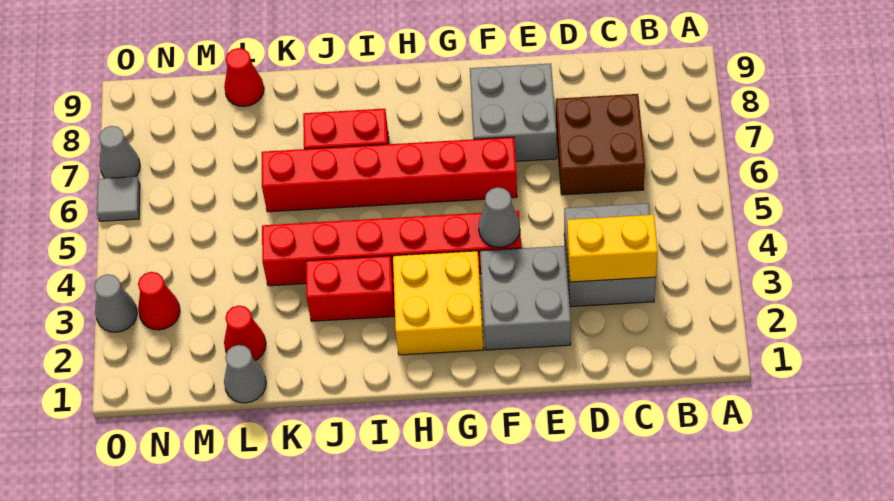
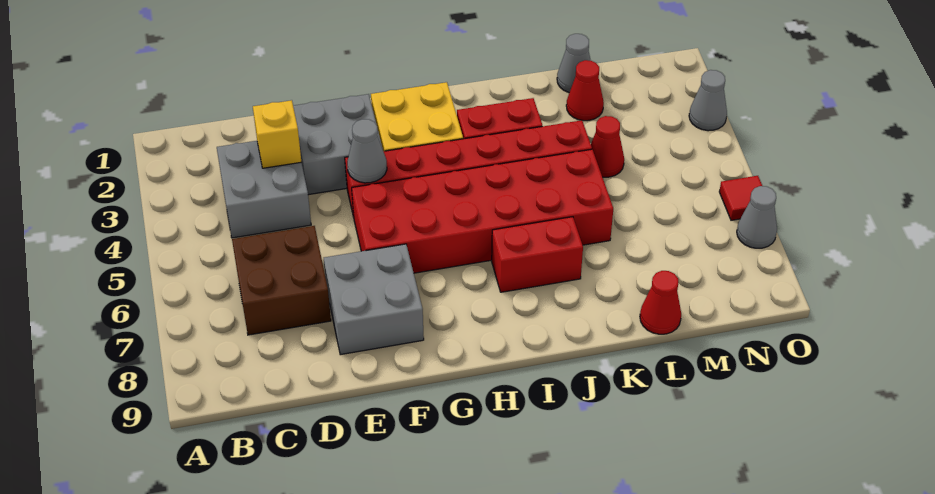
yellow brick C3:D3 level 2 -> yellow brick D3 level 2
red brick F6:K6 level 1 -> red brick F5:K6 level 1
red cone N3 level 1 -> red cone L4 level 1
grey tile O6 level 1 -> red tile O6 level 1

